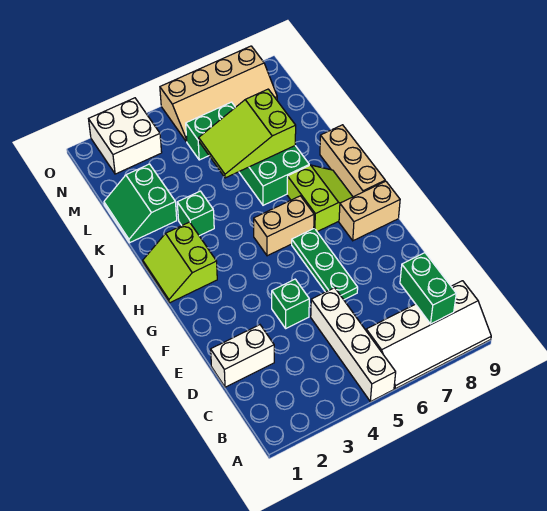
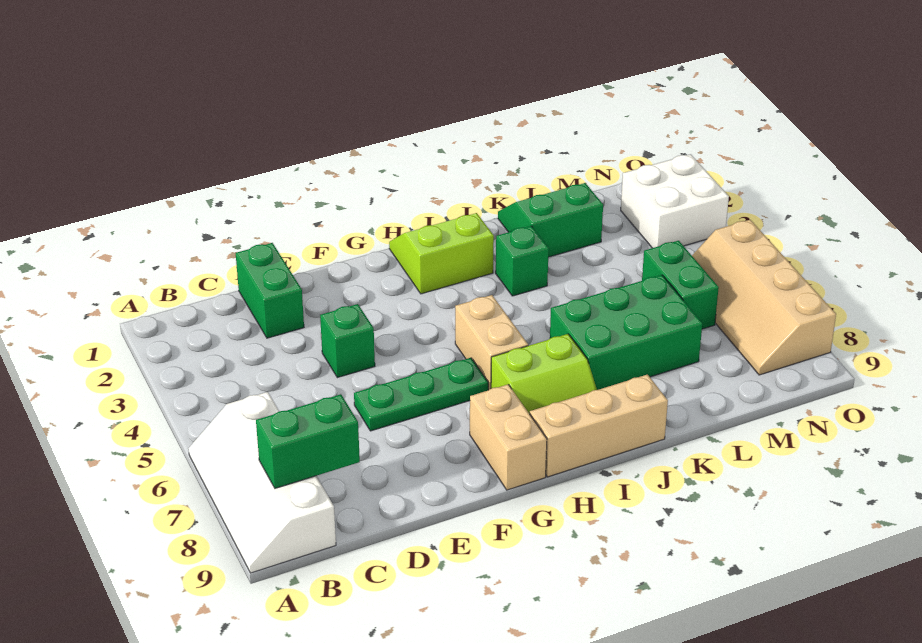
white brick A5:D5 level 1 -> none
white brick D1:D2 level 1 -> green brick D1:D2 level 1
lime slope K5:L7 level 2 top 7 -> none

